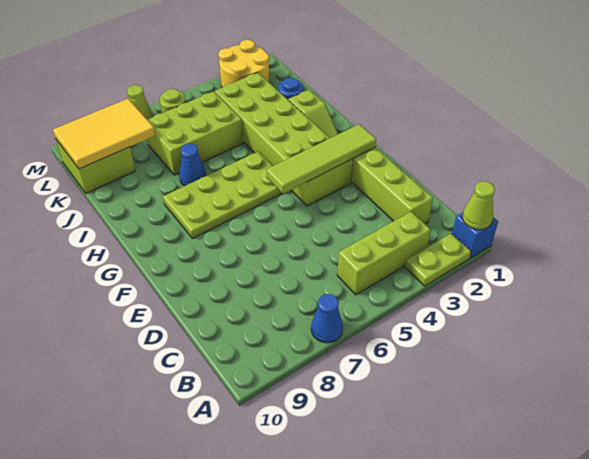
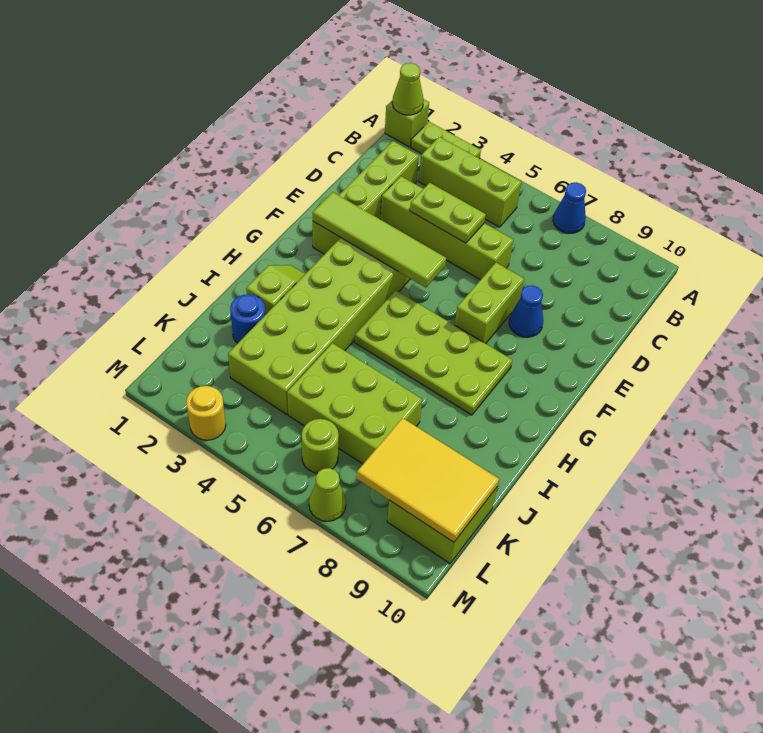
blue brick A1 level 1 -> lime brick A1 level 1
none -> lime brick D3:D6 level 1
none -> lime plate D4:D5 level 2
none -> lime brick E7:F7 level 1
blue cone I7 level 1 -> blue cone E8 level 1
yellow round brick L2:M3 level 1 -> yellow round brick M3 level 1

